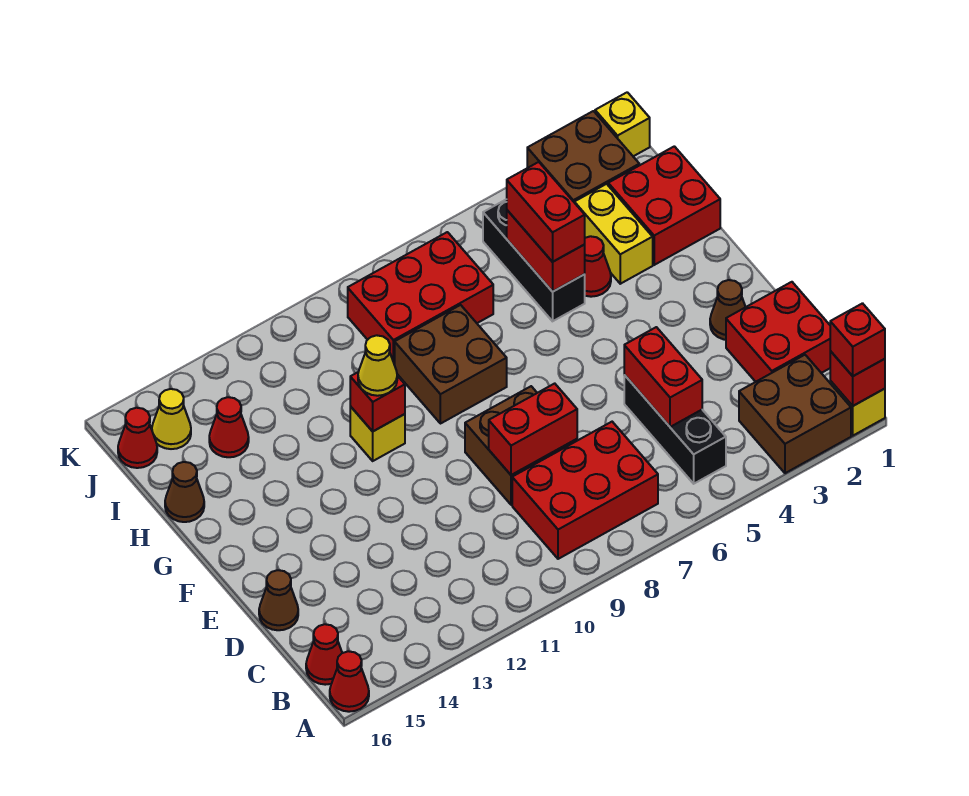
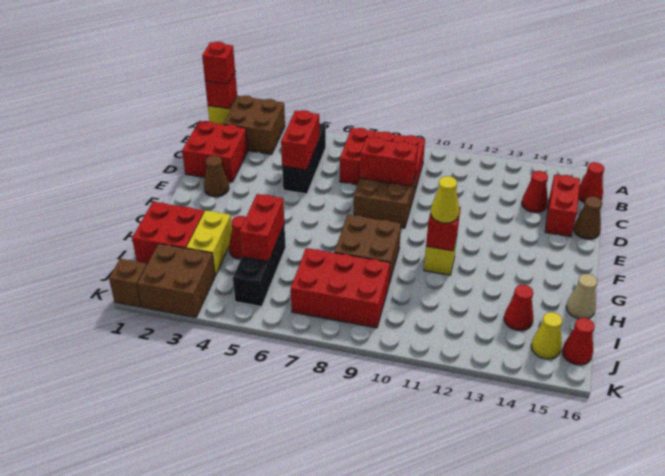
red cone A16 level 1 -> red cone C14 level 1
red brick H5:I5 level 3 -> red brick C15:D15 level 1
brown cone H16 level 1 -> tan cone H16 level 1
yellow brick K1 level 1 -> brown brick K1 level 1

